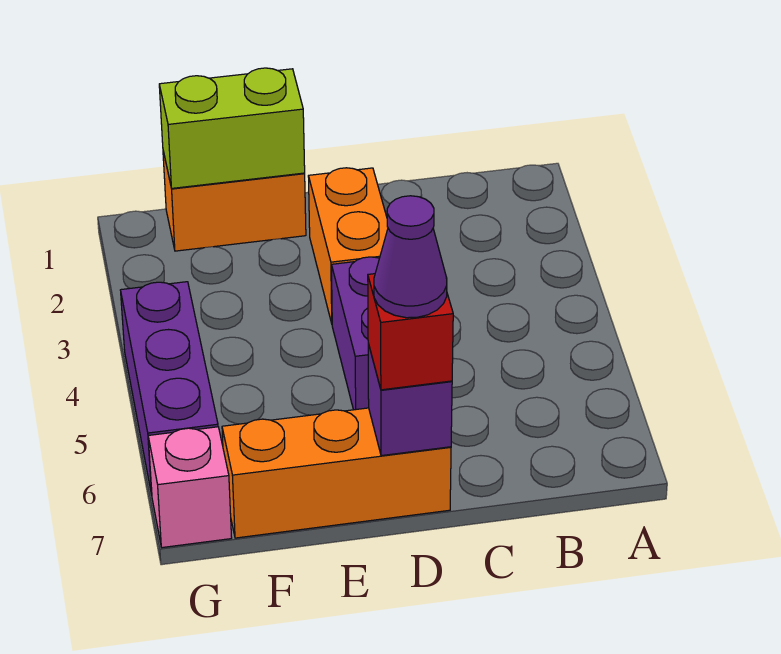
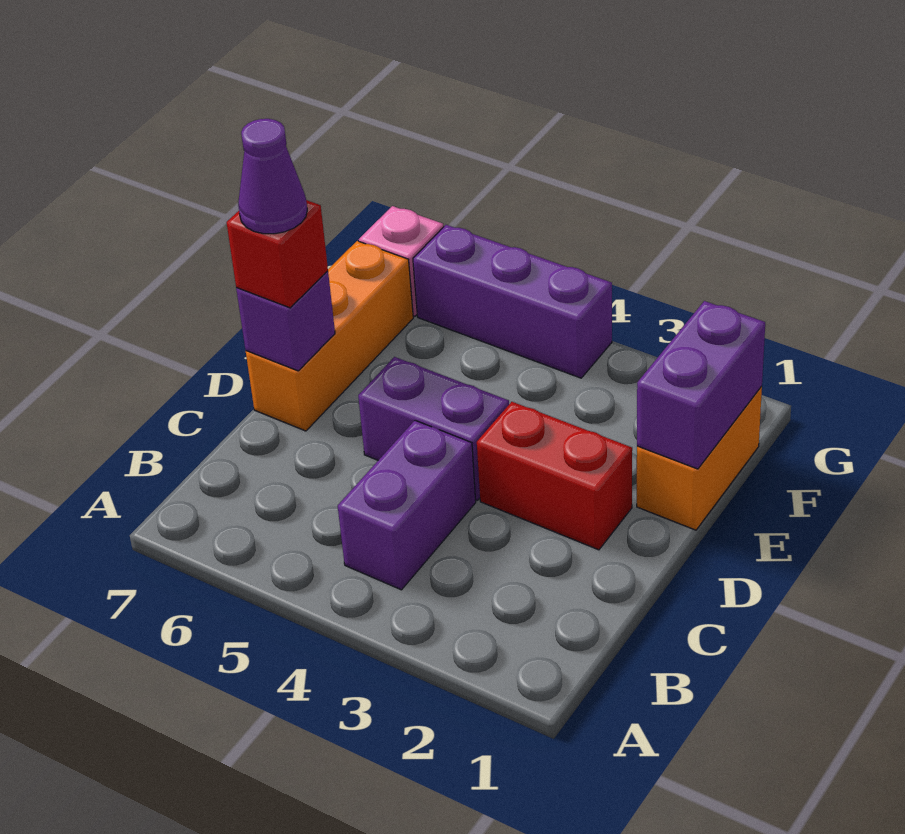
none -> purple brick B4:C4 level 1
orange brick D2:D3 level 1 -> red brick D2:D3 level 1
lime brick E1:F1 level 2 -> purple brick E1:F1 level 2

